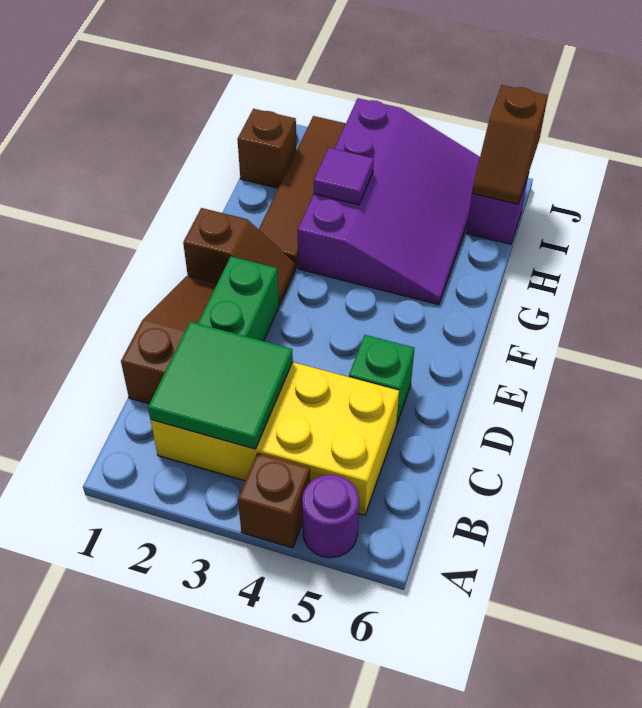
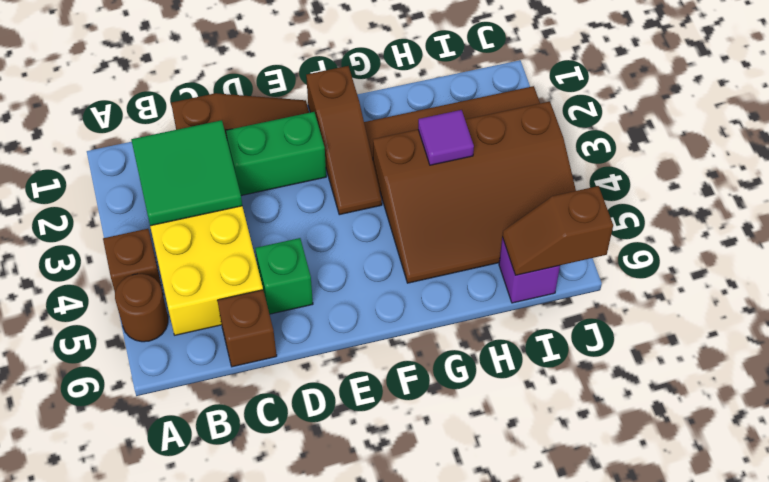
purple round brick A5 level 1 -> brown round brick A5 level 1
brown slope F1:F2 level 1 top 1 -> brown slope F1:F3 level 1 top 1
purple slope G3:J5 level 1 top 3 -> brown slope G3:J5 level 1 top 3
brown brick I1 level 1 -> brown brick C6 level 1

